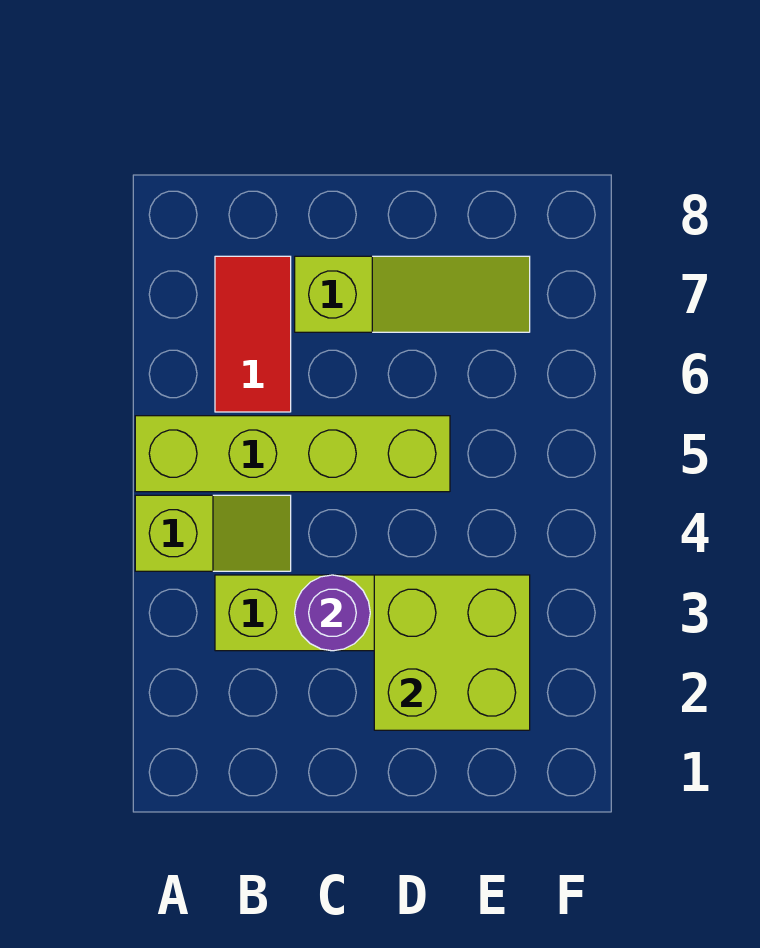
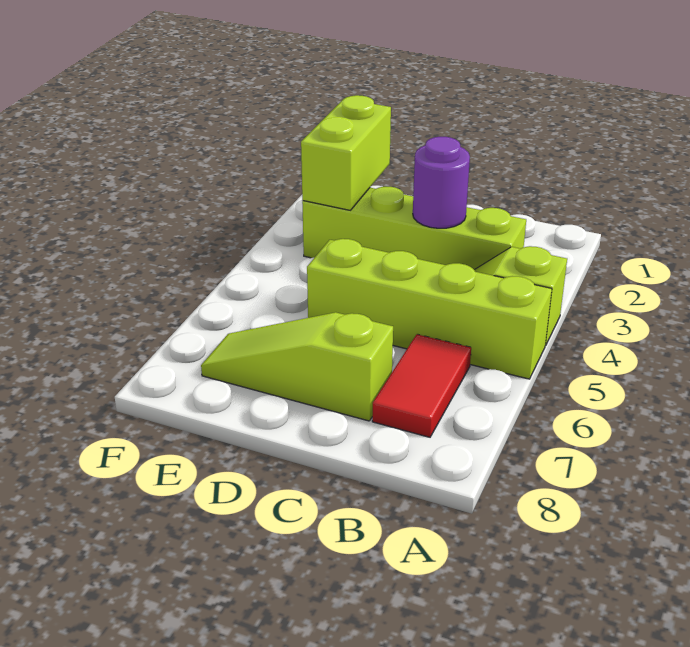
lime brick D2:E3 level 2 -> lime brick E2:E3 level 2

